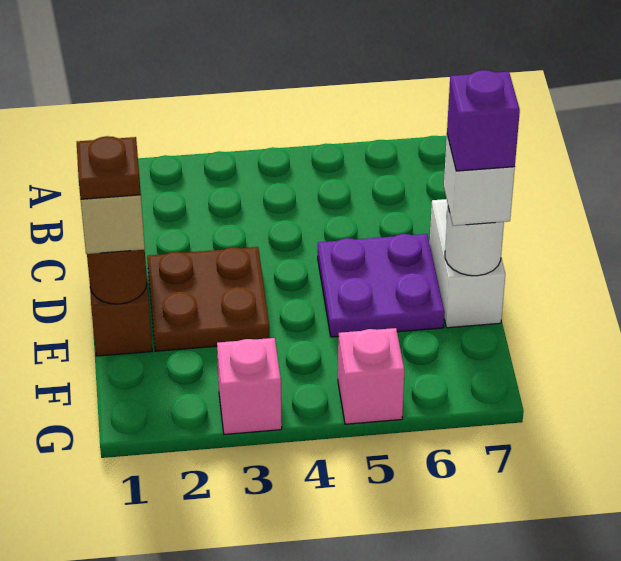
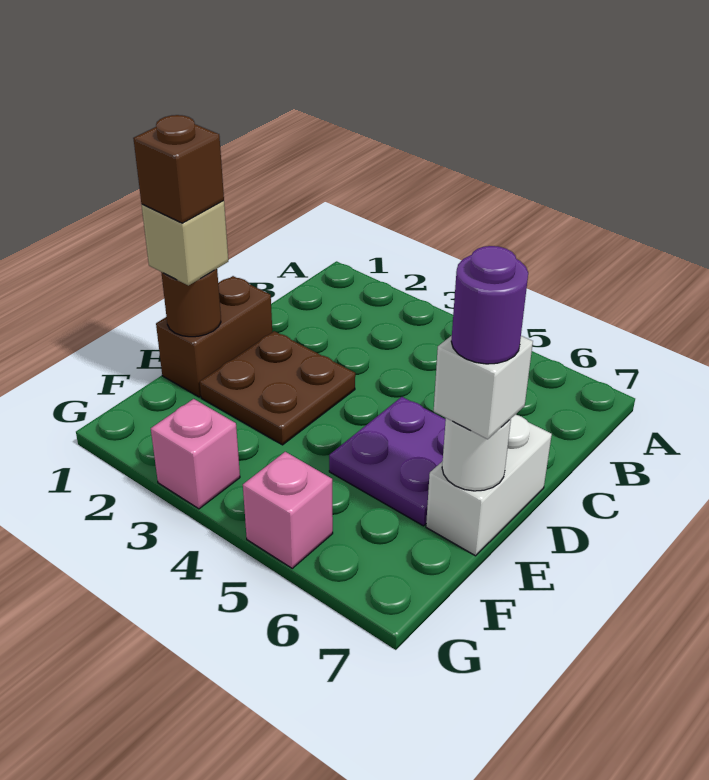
brown plate E1 level 4 -> brown brick E1 level 4
purple brick E7 level 4 -> purple round brick E7 level 4

